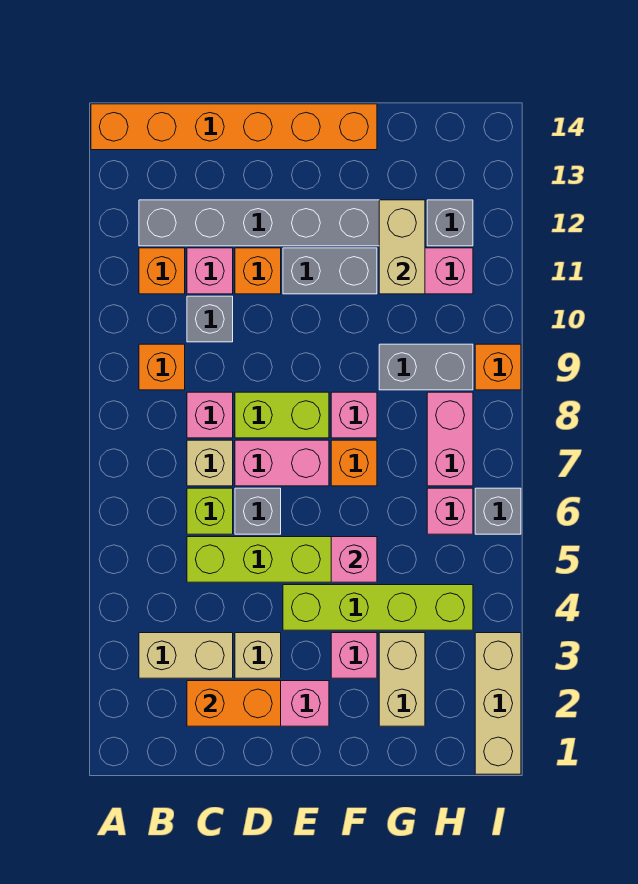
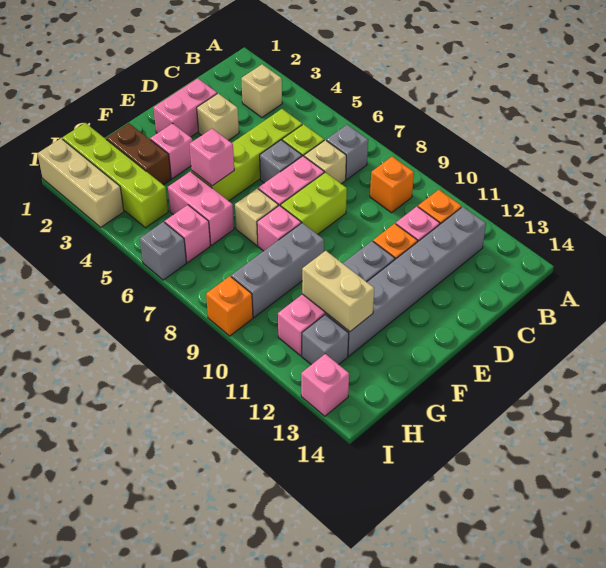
orange brick A14:F14 level 1 -> none
tan brick B3:C3 level 1 -> tan brick B3 level 1
orange brick C2:D2 level 2 -> none
pink brick C8 level 1 -> pink brick I13 level 1
grey brick C10 level 1 -> grey brick B7 level 1
lime brick E4:H4 level 1 -> lime brick H1:H4 level 1
orange brick F7 level 1 -> tan brick F7 level 1
tan brick G2:G3 level 1 -> brown brick G2:G3 level 1
grey brick G9:H9 level 1 -> grey brick F9:H9 level 1
pink brick H7:H8 level 1 -> pink brick G5:G6 level 1

